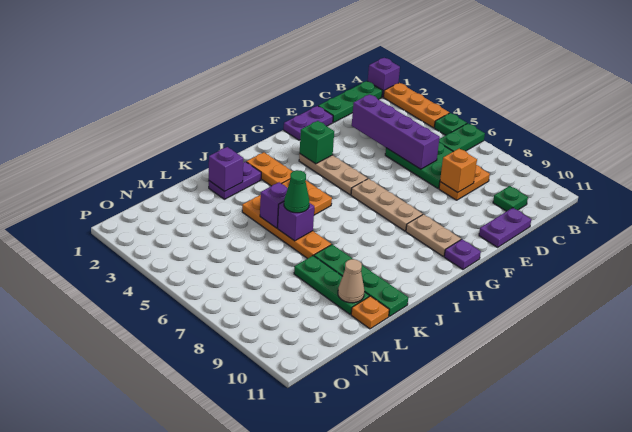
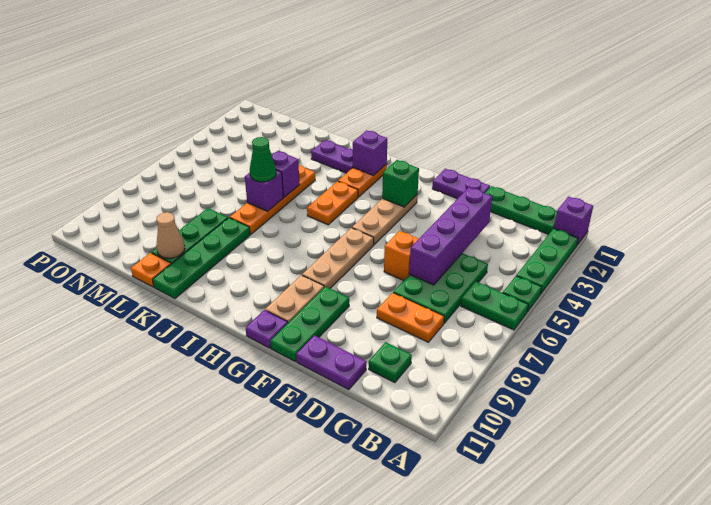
orange plate A2:A4 level 1 -> green plate A2:A4 level 1
orange brick D8 level 2 -> orange brick E6 level 1
none -> green plate F9:F11 level 1
purple brick K2 level 2 -> purple brick I2 level 2

